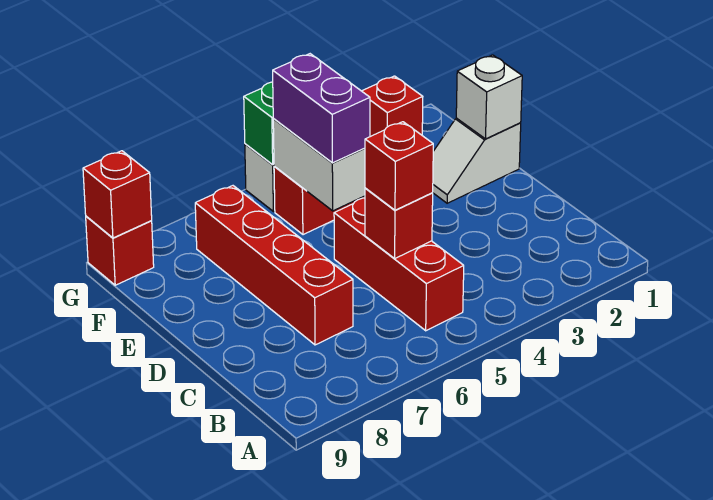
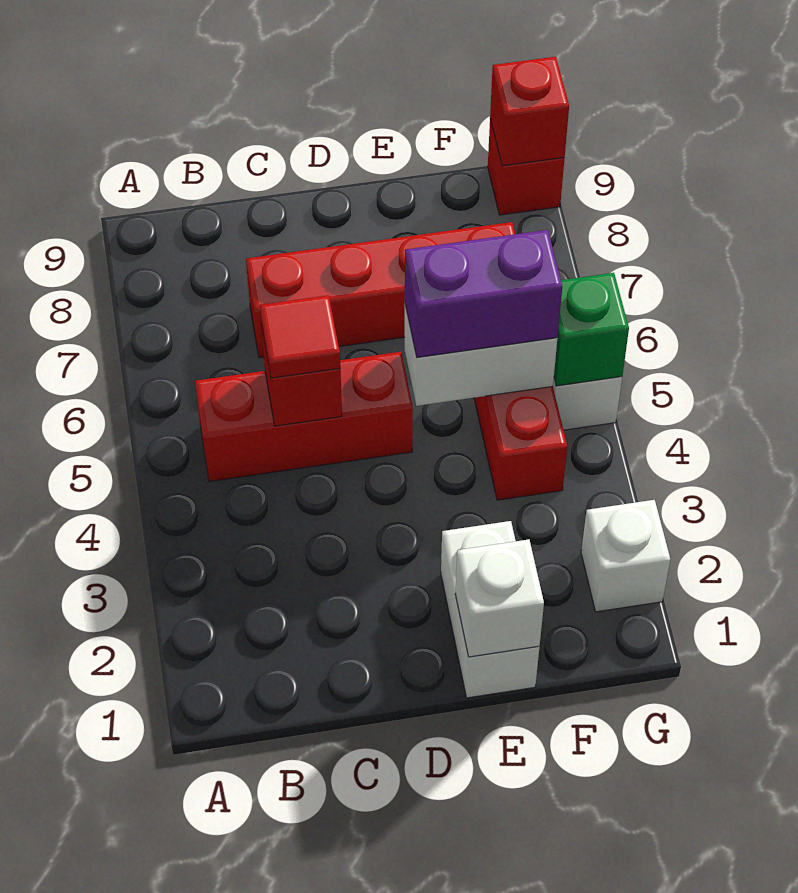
red brick C5 level 3 -> red tile C5 level 3
white slope E1:E2 level 1 top 1 -> white brick E1:E2 level 1
red brick G2 level 1 -> white brick G2 level 1

